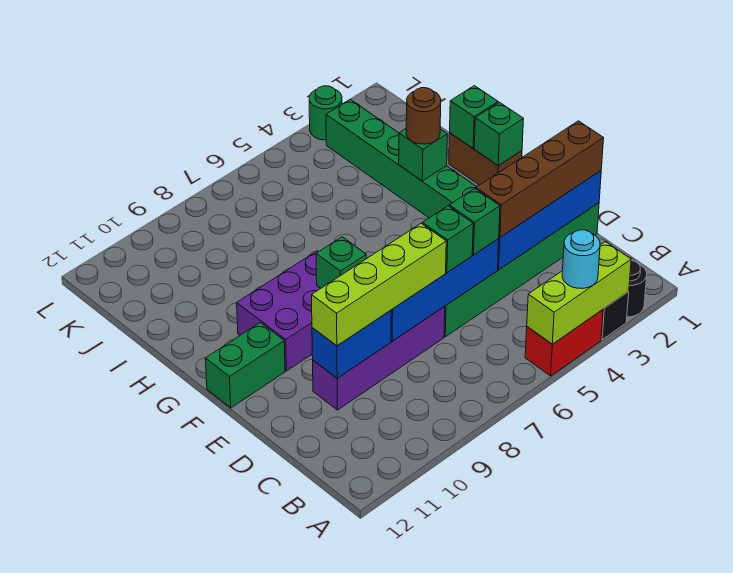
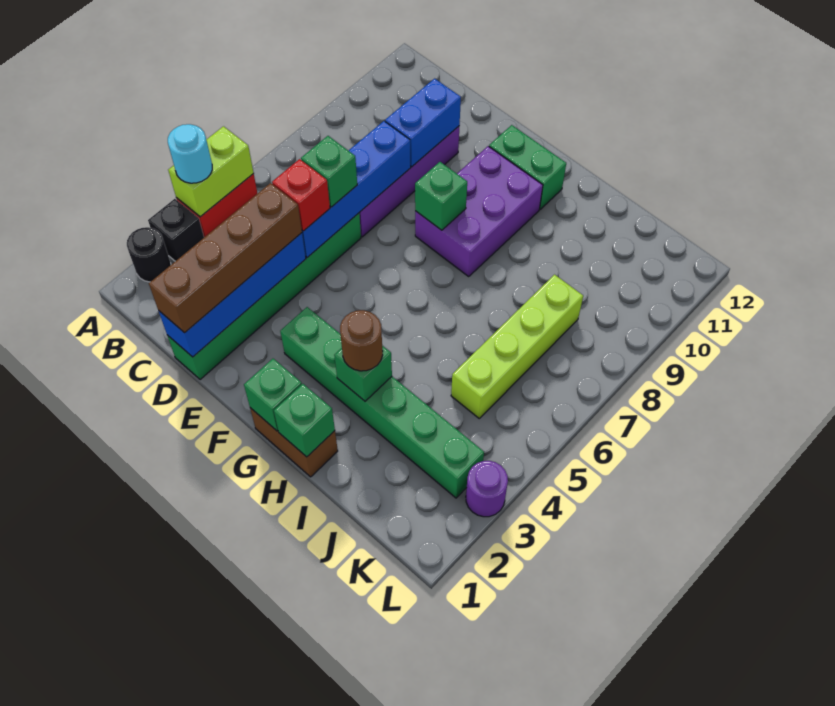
lime brick A3:A5 level 2 -> lime brick A4:A5 level 2
green brick D5 level 3 -> red brick D5 level 3
lime brick D7:D10 level 3 -> lime brick J5:J8 level 1
green brick F11:F12 level 1 -> green brick F11:G11 level 1
green round brick L3 level 1 -> purple round brick L3 level 1

